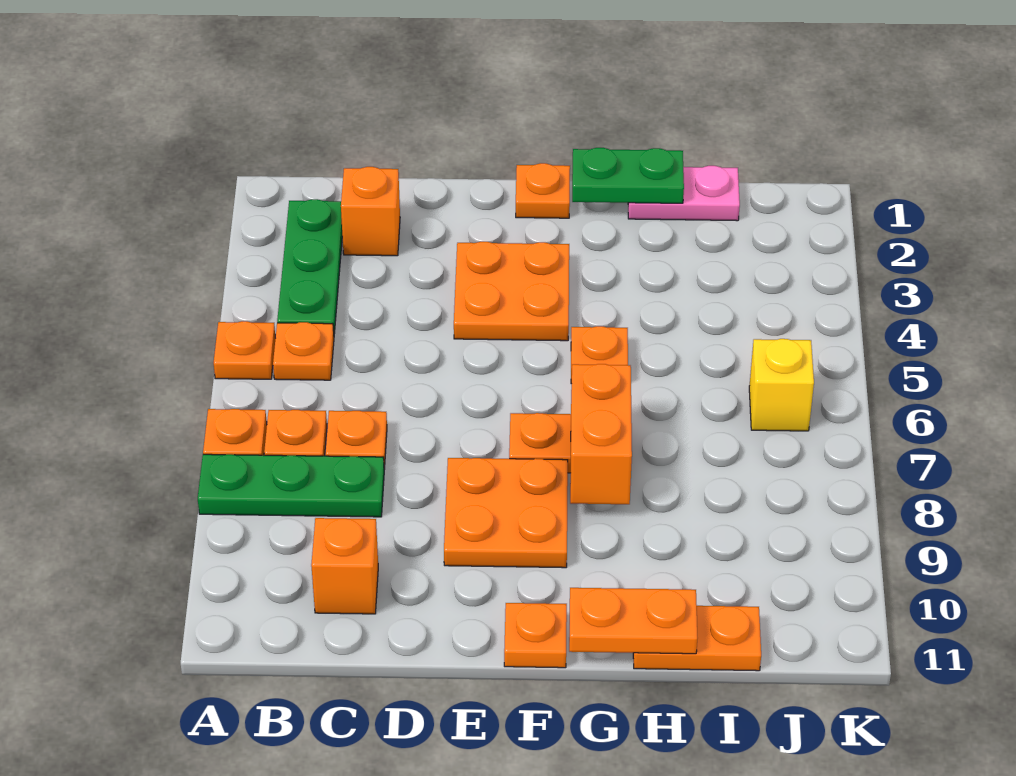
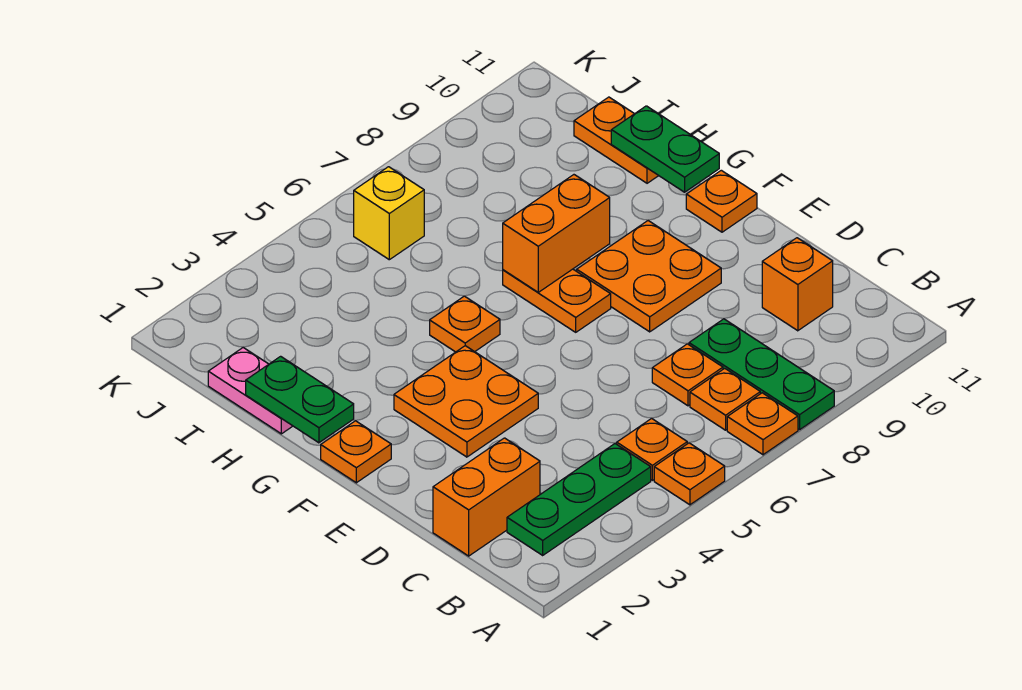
orange brick C2 level 1 -> orange brick C1:C2 level 1
orange plate G11:H11 level 2 -> green plate G11:H11 level 2

